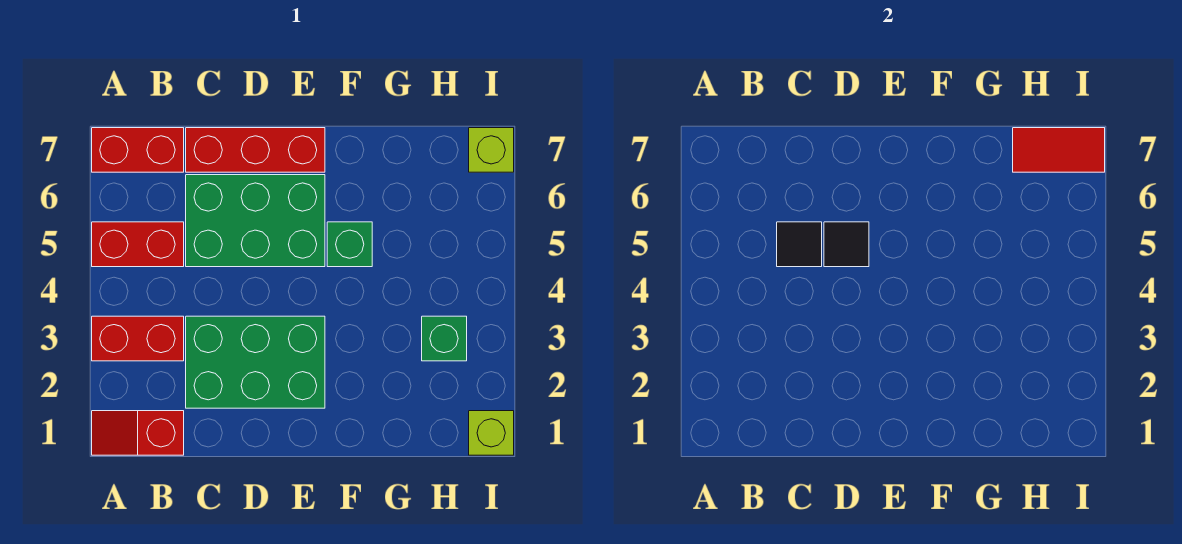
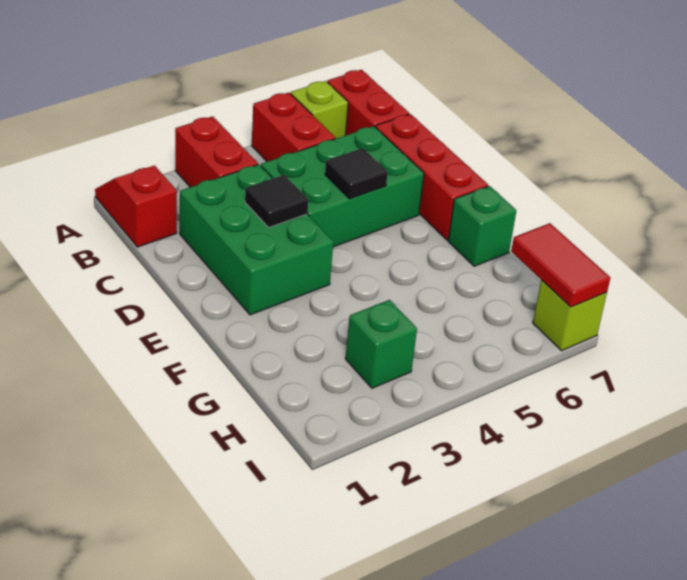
green brick C5:E6 level 1 -> green brick C4:D6 level 1
black tile C5 level 2 -> black tile D3 level 2
green brick F5 level 1 -> green brick F7 level 1
lime brick I1 level 1 -> lime brick A6 level 1

